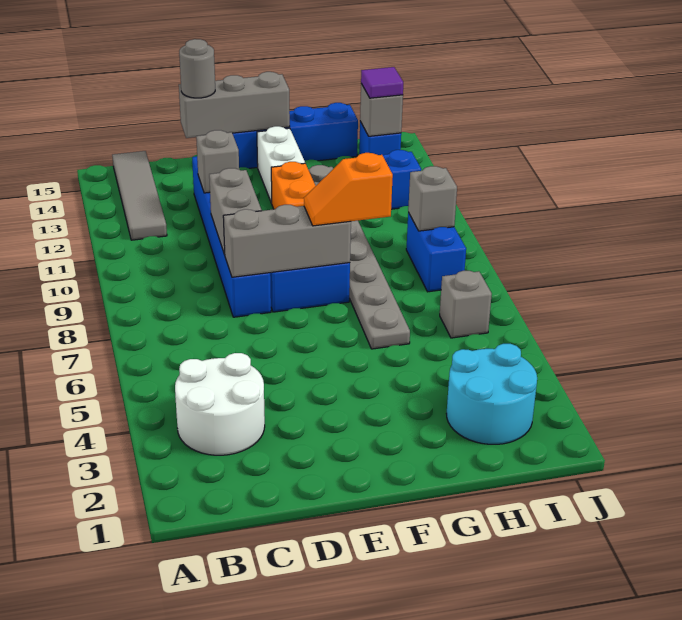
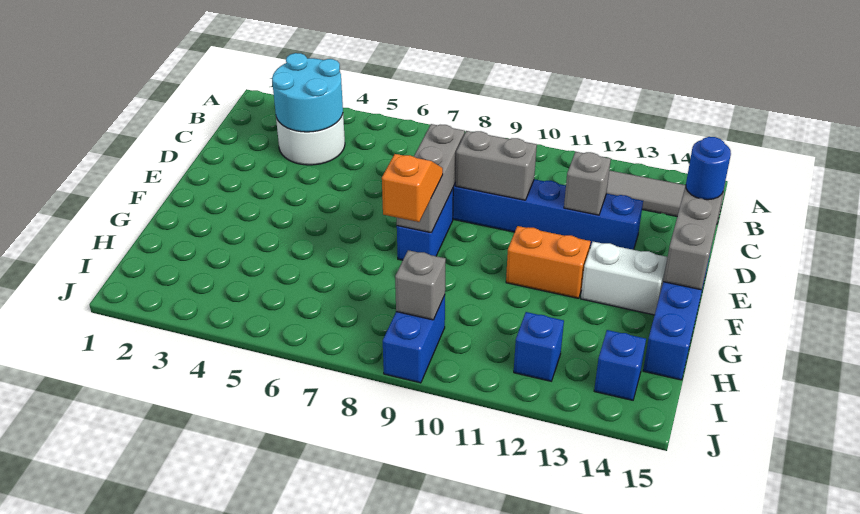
grey round brick D15 level 3 -> blue round brick D15 level 3
grey plate G6:G13 level 1 -> none
cyan round brick H2:I3 level 1 -> cyan round brick B3:C4 level 2
grey brick I6 level 1 -> none
blue brick I8:I9 level 1 -> blue brick I9:J9 level 1
grey brick I14 level 2 -> none
purple tile I14 level 3 -> none

